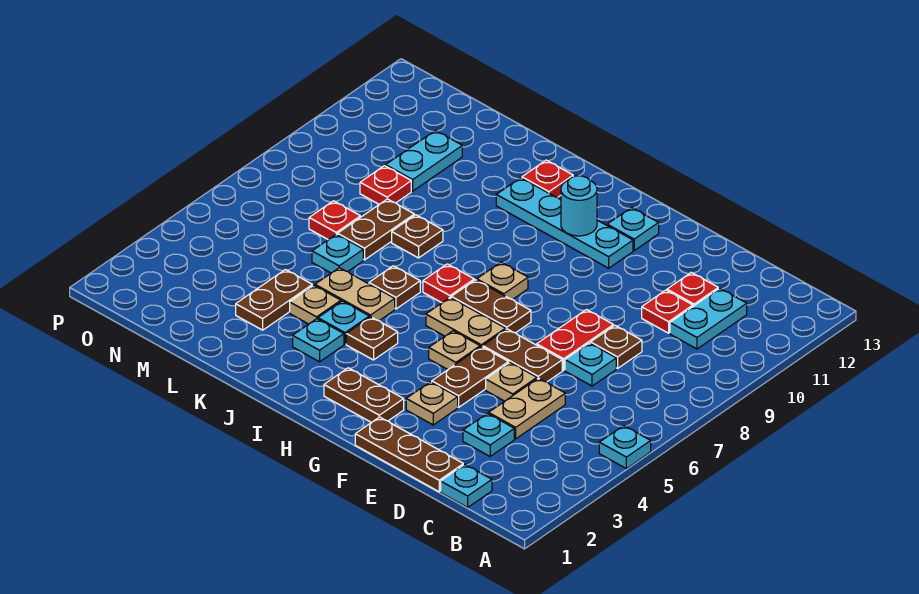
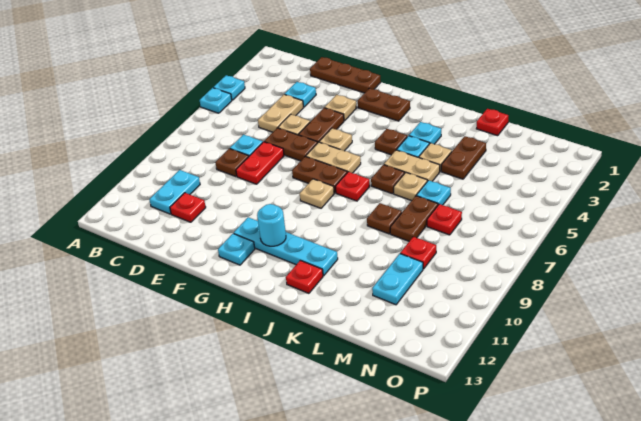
cyan plate C1 level 1 -> cyan plate A4 level 1
red plate D10 level 1 -> red plate L1 level 1
none -> tan plate K6 level 1

